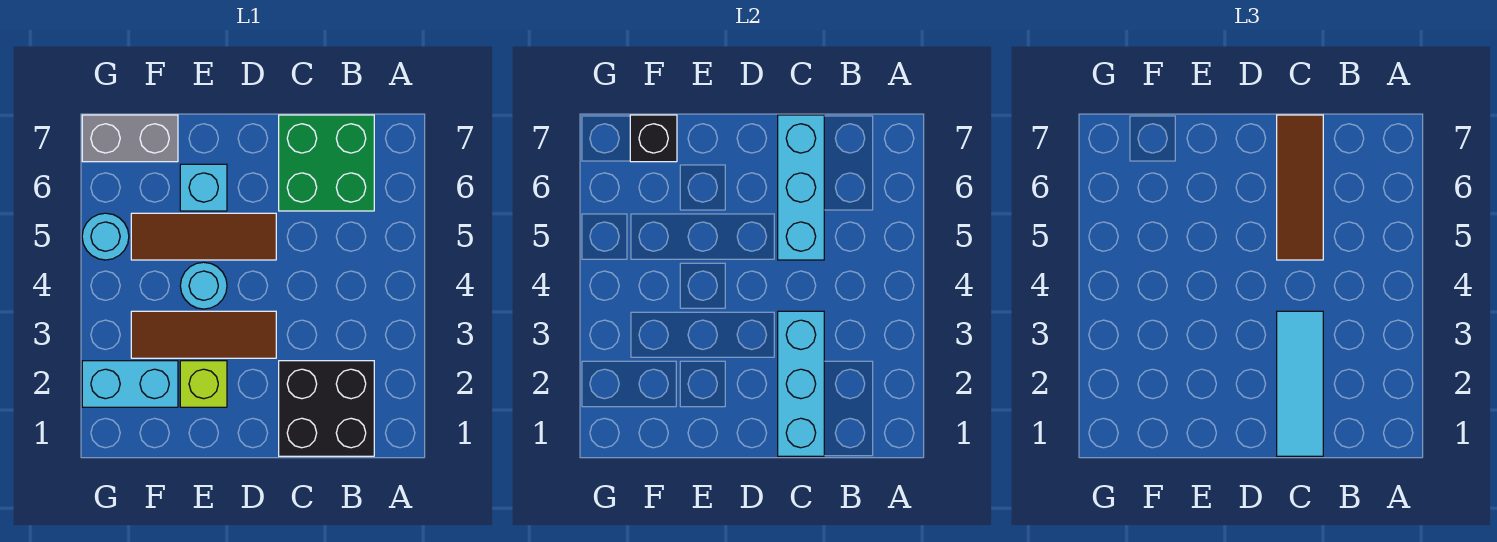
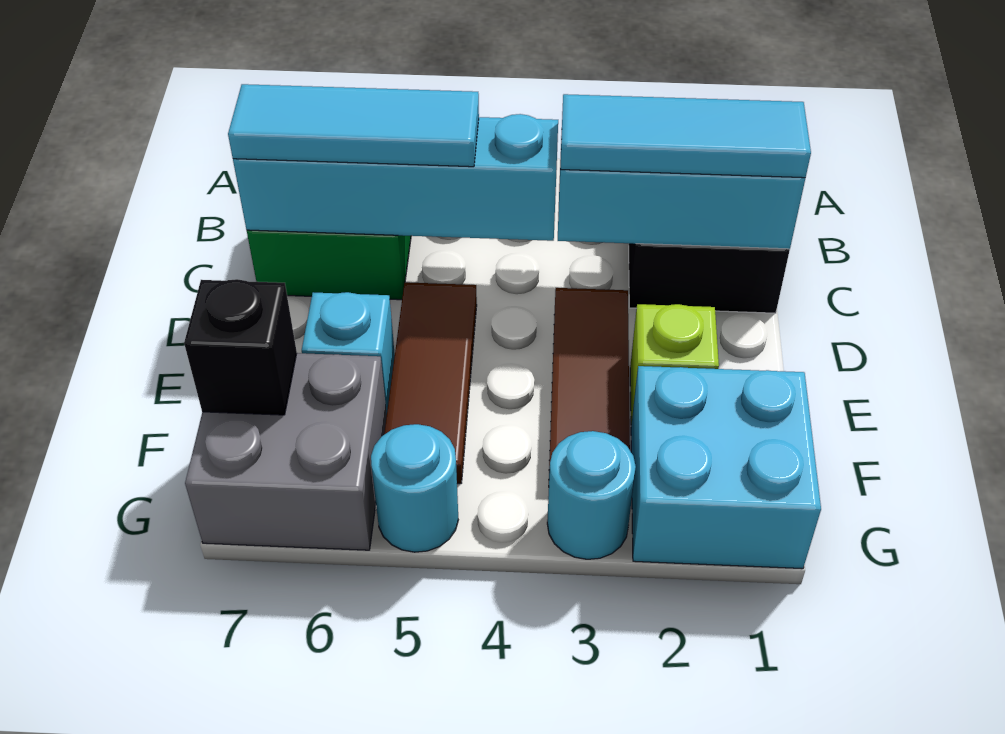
cyan brick C5:C7 level 2 -> cyan brick C4:C7 level 2
brown tile C5:C7 level 3 -> cyan tile C5:C7 level 3
cyan round brick E4 level 1 -> cyan round brick G3 level 1
cyan brick F2:G2 level 1 -> cyan brick F1:G2 level 1
grey brick F7:G7 level 1 -> grey brick F6:G7 level 1

